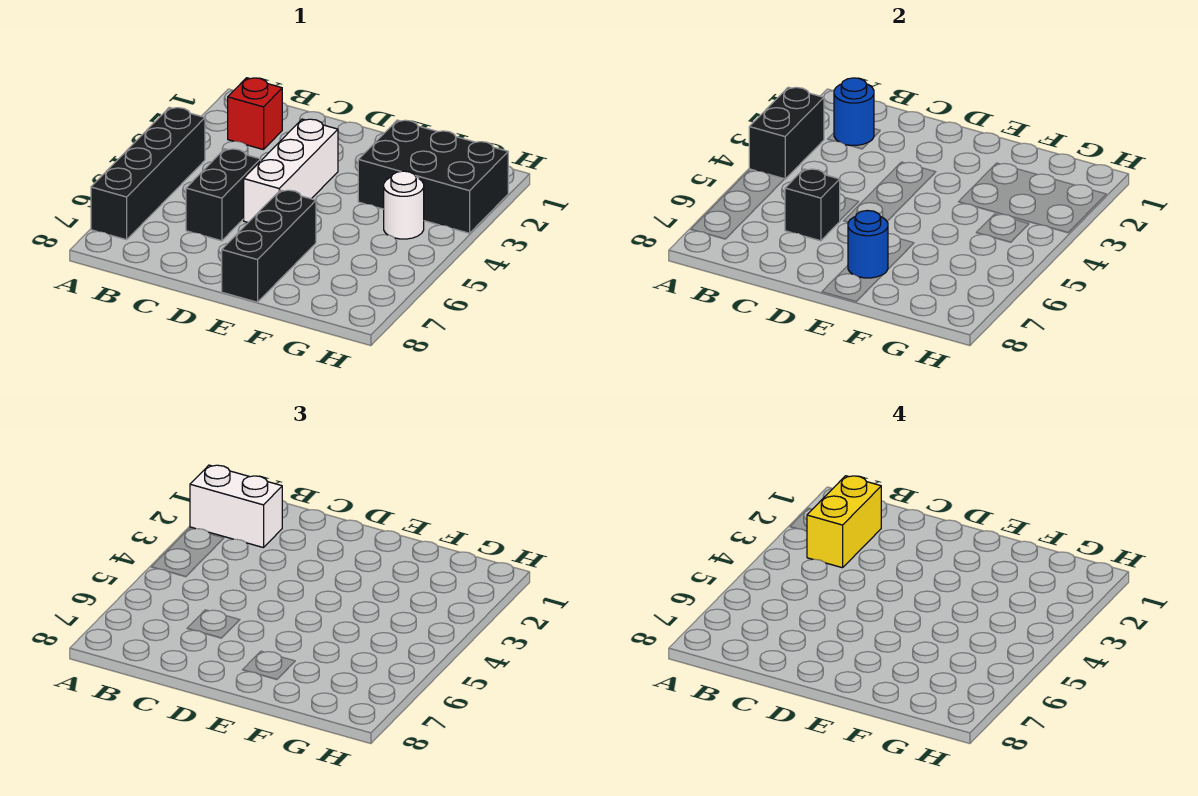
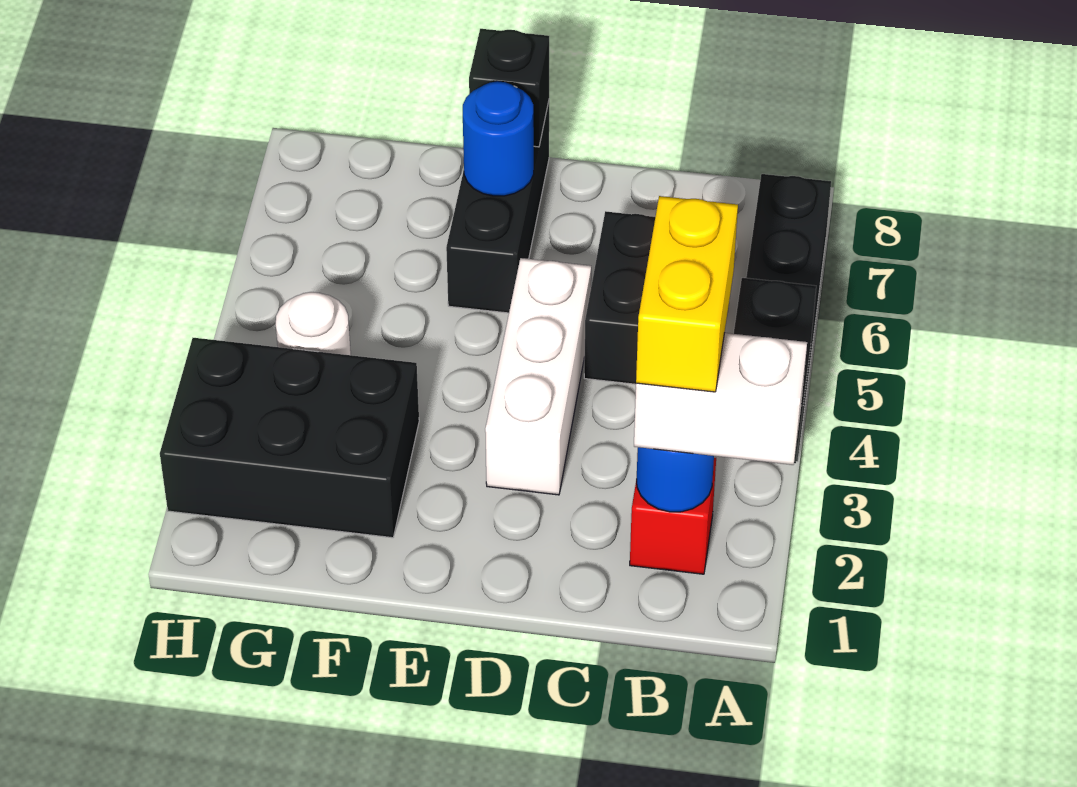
black brick C6 level 2 -> black brick E8 level 2

